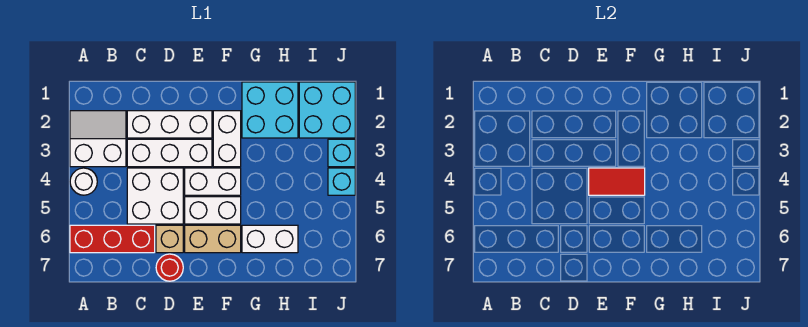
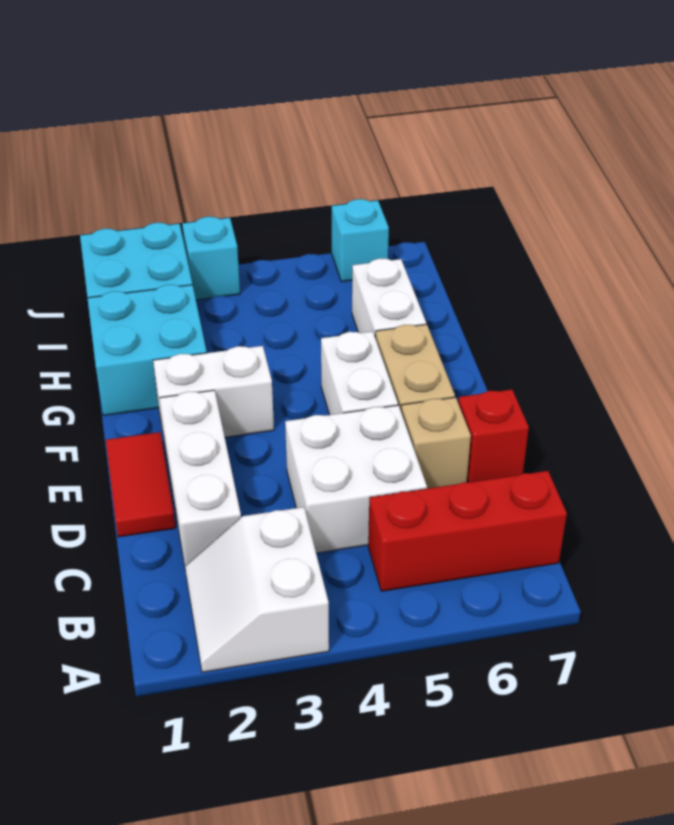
white round brick A4 level 1 -> none
red brick A6:C6 level 1 -> red brick B5:B7 level 1
white brick C3:E3 level 1 -> none
red round brick D7 level 1 -> red brick D7 level 1
white brick E4:F4 level 1 -> none
red tile E4:F4 level 2 -> red tile D1:E1 level 1
cyan brick J4 level 1 -> cyan brick J6 level 1

